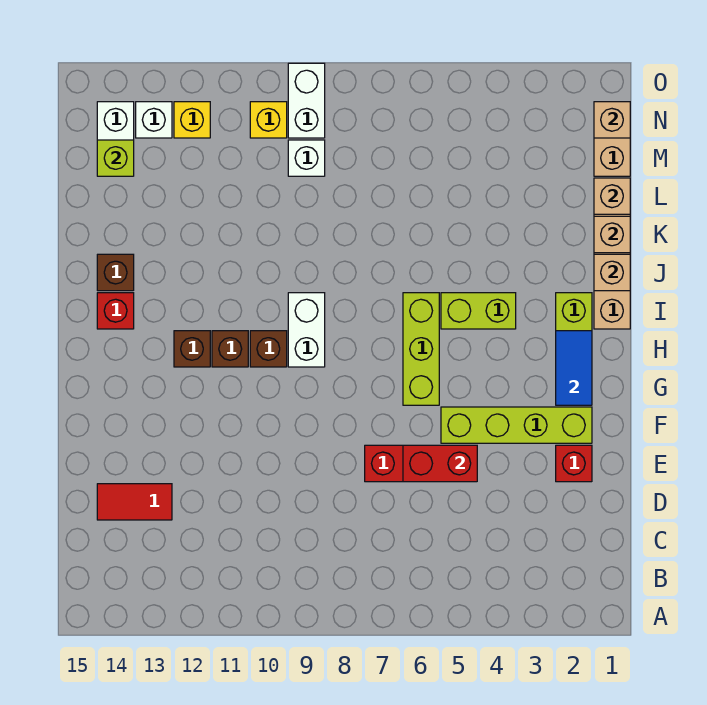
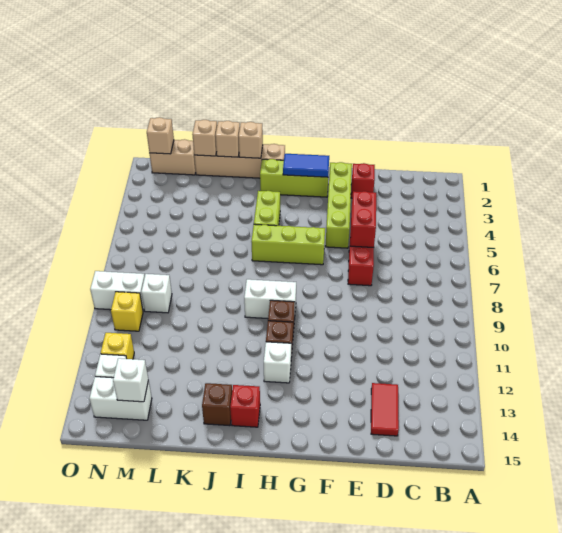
brown brick H12 level 1 -> white brick H12 level 1
lime brick M14 level 2 -> white brick M14 level 2

